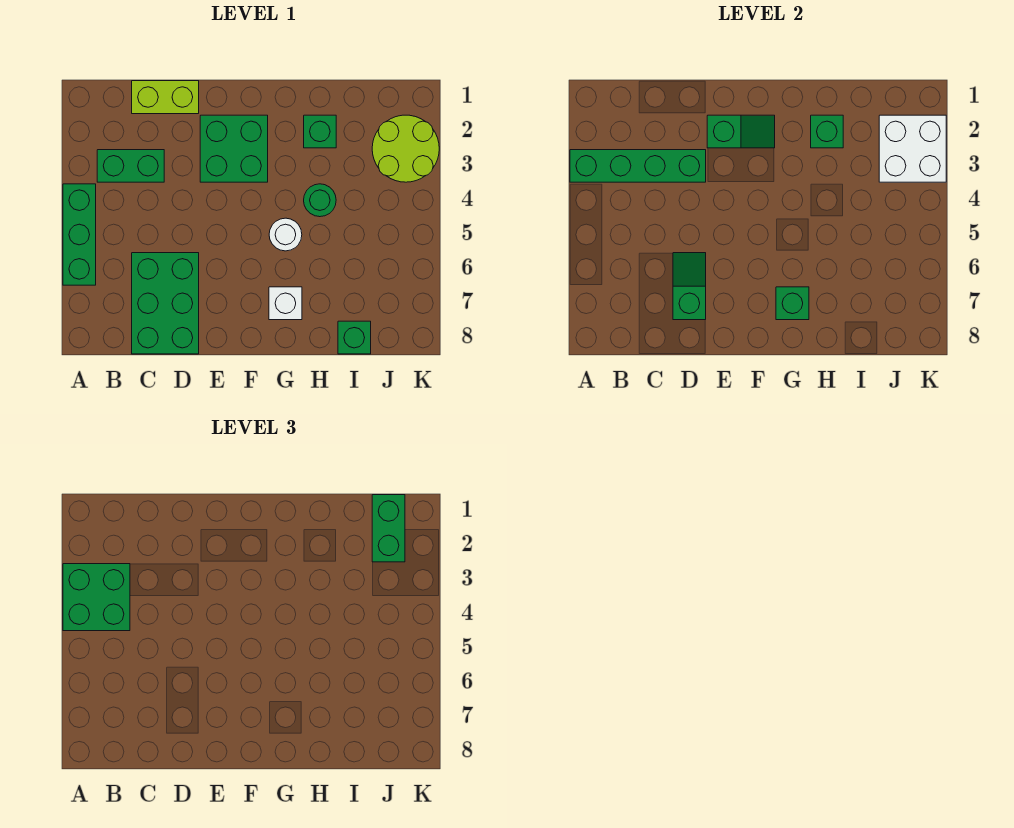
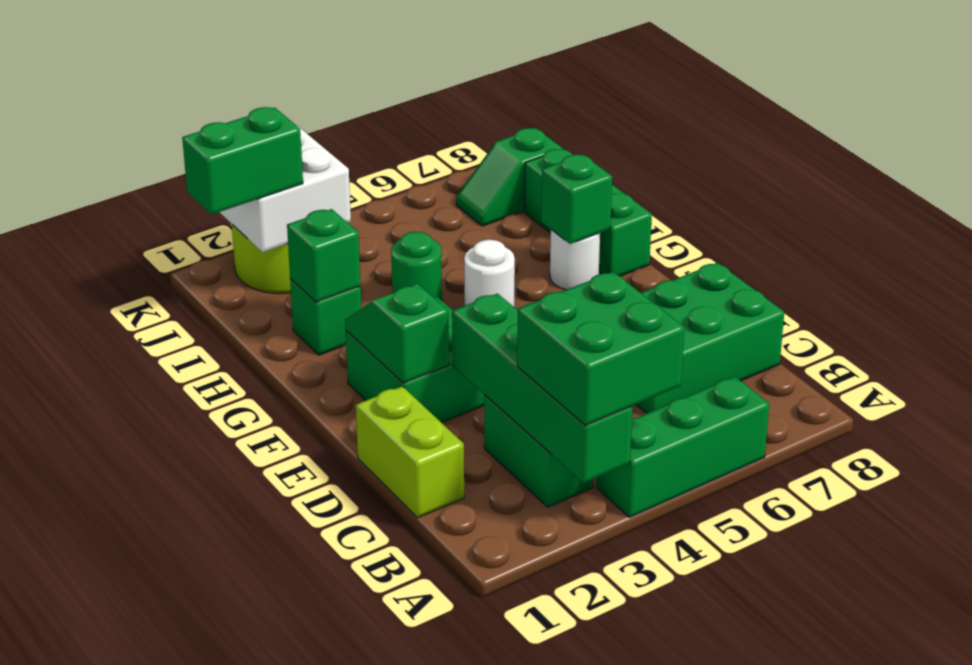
green slope D6:D7 level 2 top 7 -> green slope J7:J8 level 1 top 8
white brick G7 level 1 -> white round brick G7 level 1
green brick I8 level 1 -> green brick G8:I8 level 1

